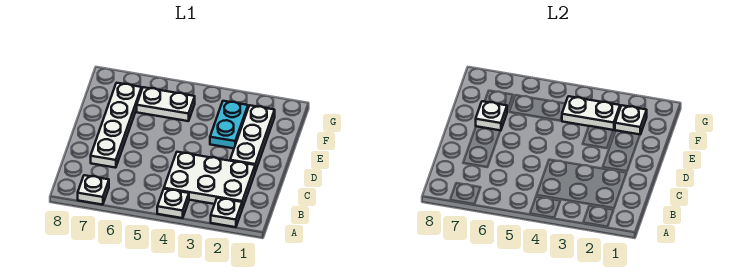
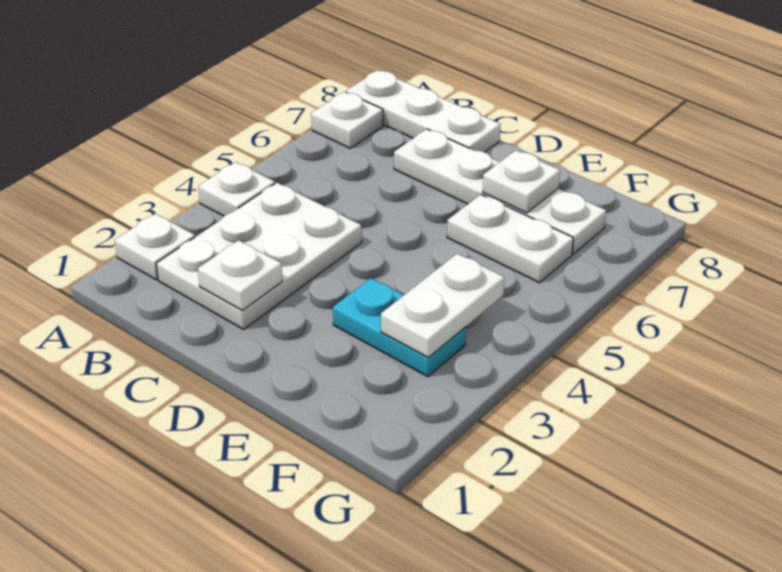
white plate D2:F2 level 1 -> white plate A8:C8 level 1
white plate F2 level 2 -> white plate C2 level 2
white plate F5:F6 level 1 -> white plate E6:F6 level 1

